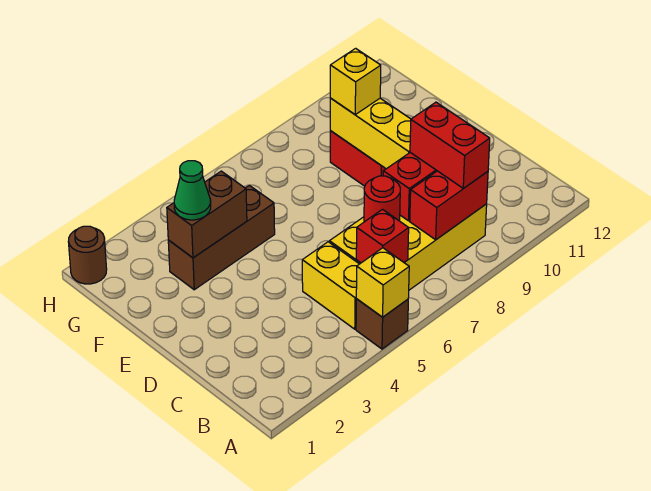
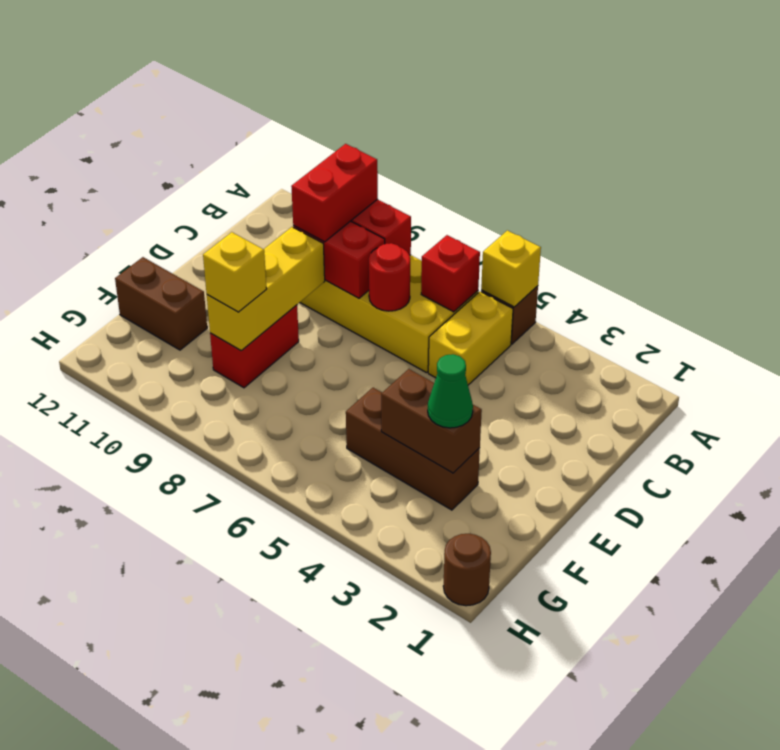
none -> brown brick F11:F12 level 1

